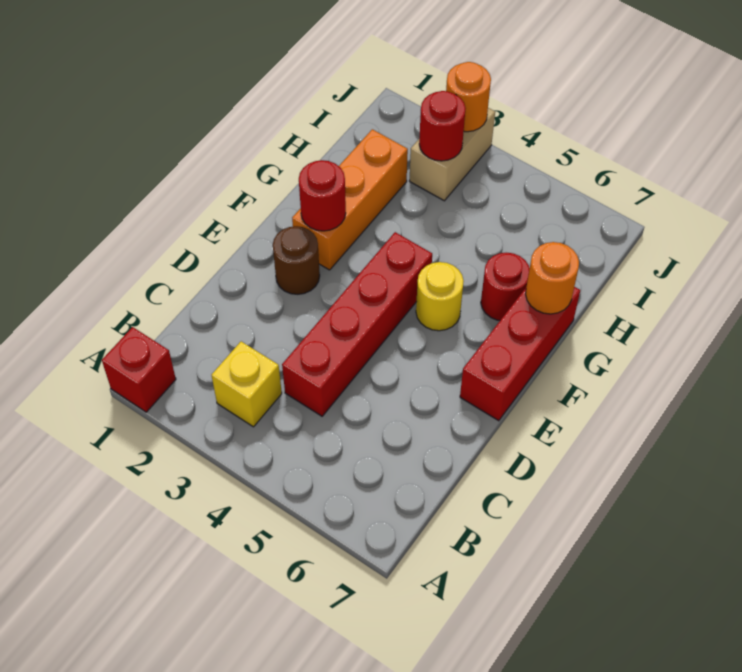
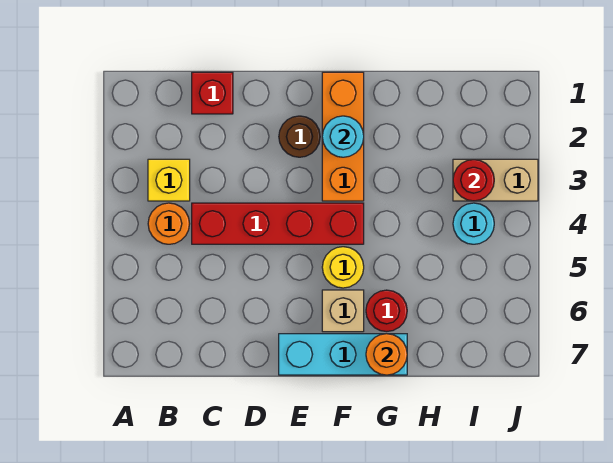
red brick A1 level 1 -> red brick C1 level 1
red brick E7:G7 level 1 -> cyan brick E7:G7 level 1
orange brick F2:H2 level 1 -> orange brick F1:F3 level 1
red round brick F2 level 2 -> cyan round brick F2 level 2
none -> tan brick F6 level 1
none -> cyan round brick I4 level 1
orange round brick J3 level 2 -> orange round brick B4 level 1

